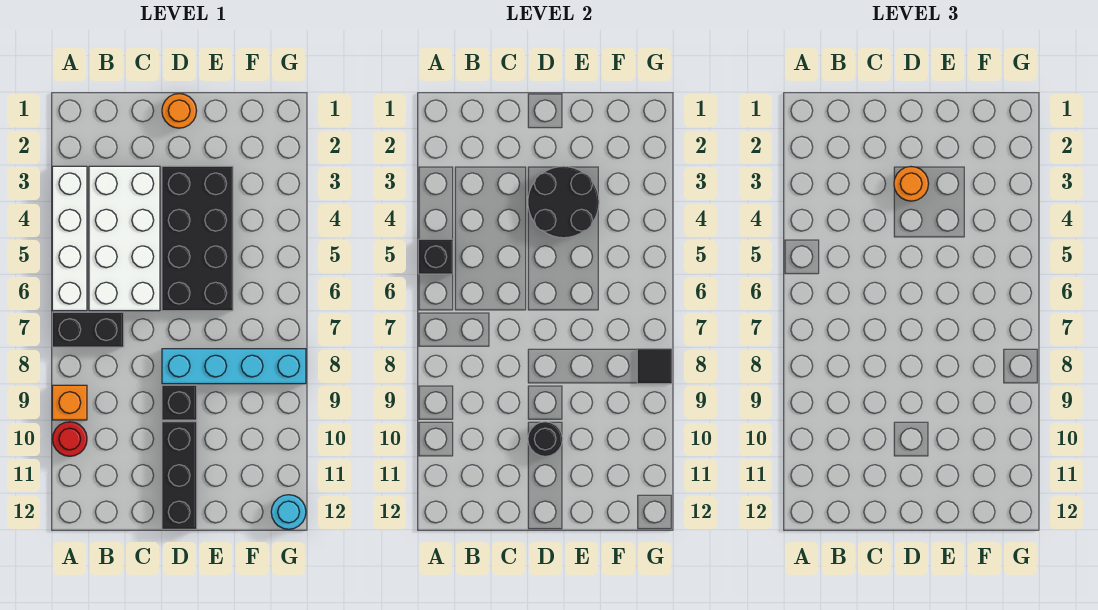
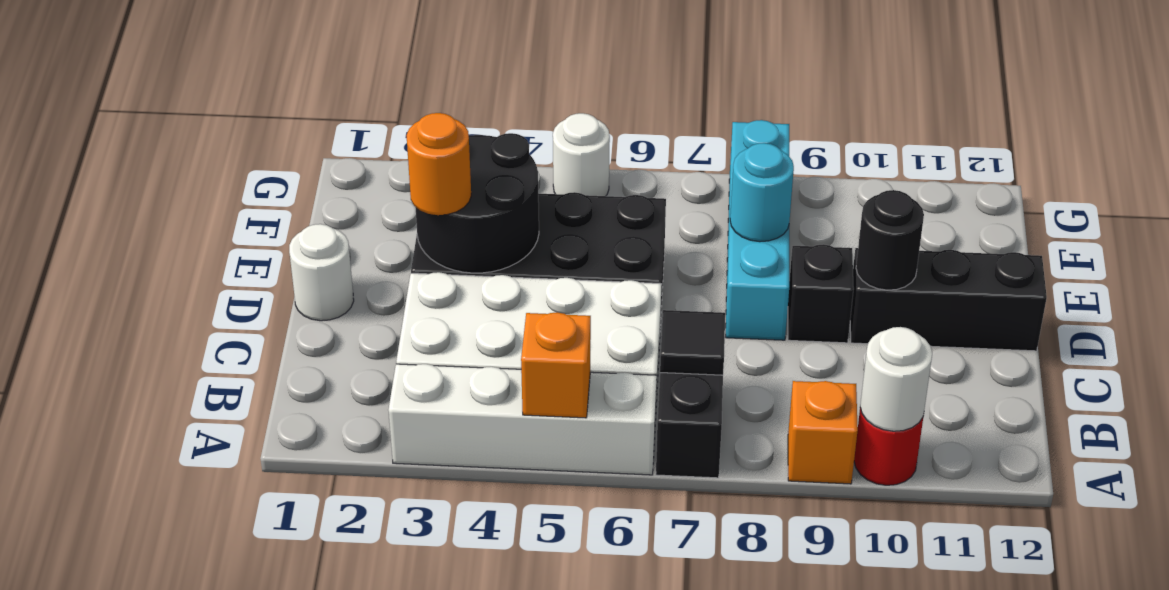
black brick A5 level 2 -> orange brick A5 level 2
none -> white round brick A10 level 2
orange round brick D1 level 1 -> white round brick D1 level 1
none -> white round brick G5 level 1
black tile G8 level 2 -> black tile B7 level 2
cyan round brick G12 level 1 -> cyan round brick E8 level 2

